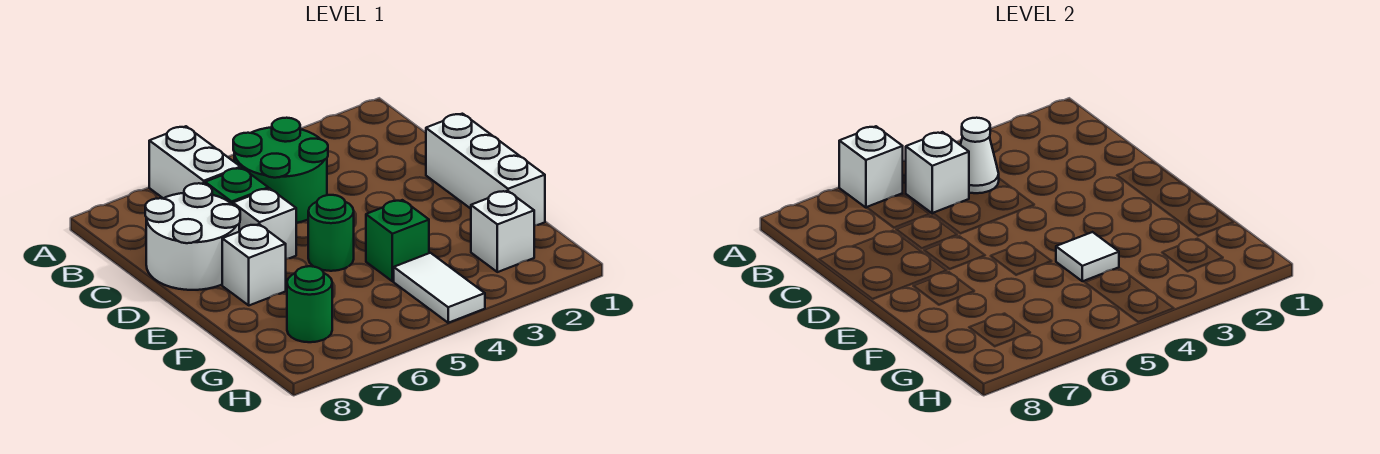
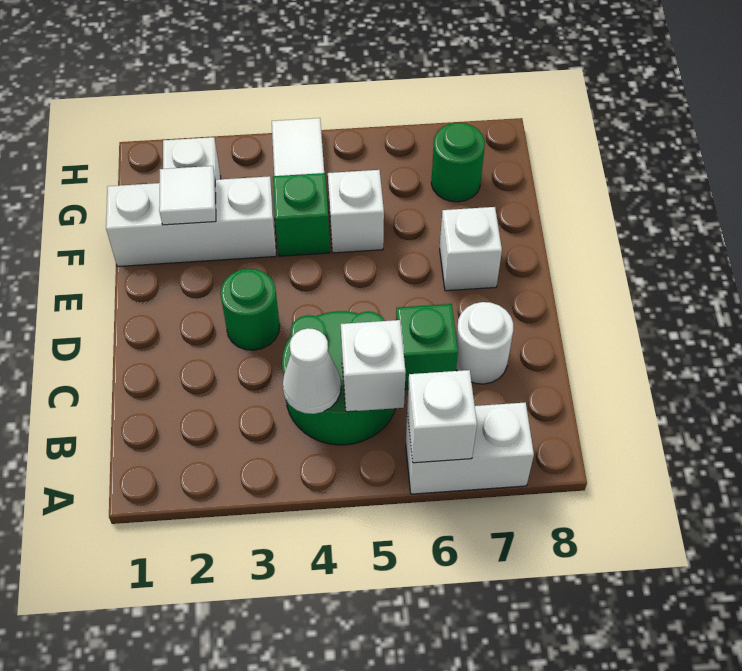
white brick A6:B6 level 1 -> white brick A6:A7 level 1
white round brick C7:D8 level 1 -> white round brick C7 level 1
white brick D1:F1 level 1 -> white brick F1:F3 level 1
white brick D6 level 1 -> white brick F5 level 1
green round brick E5 level 1 -> green round brick D3 level 1
white tile F4 level 2 -> white tile F2 level 2

